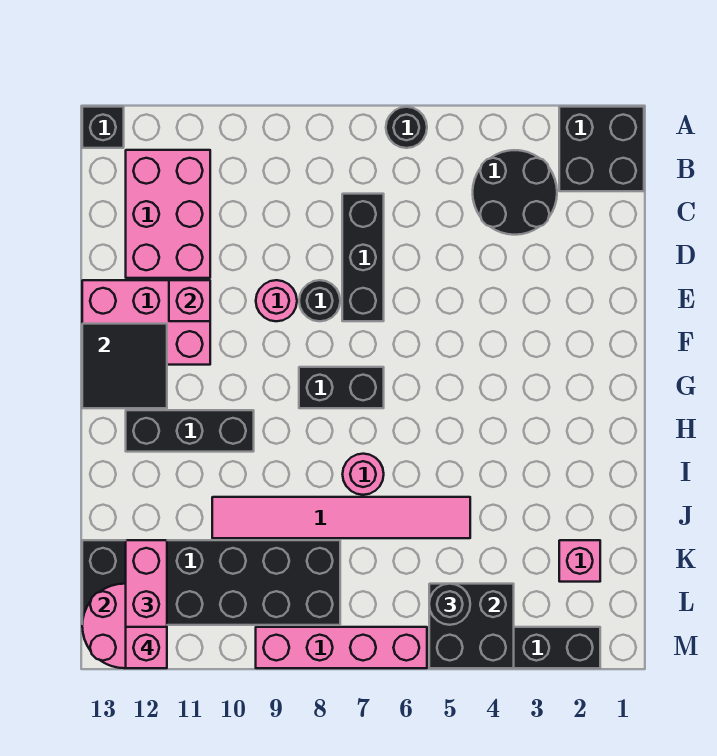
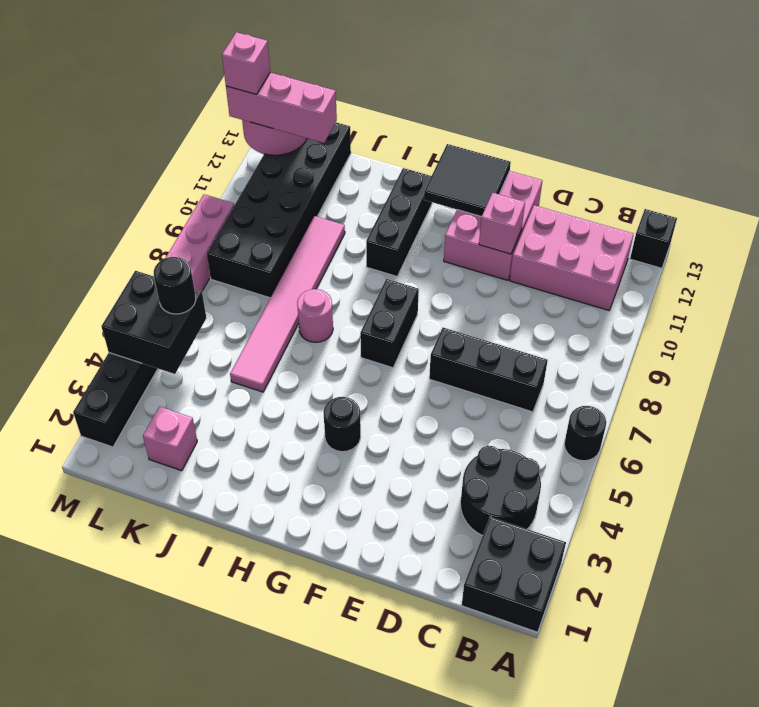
black round brick E8 level 1 -> black round brick G4 level 1
pink round brick E9 level 1 -> none

